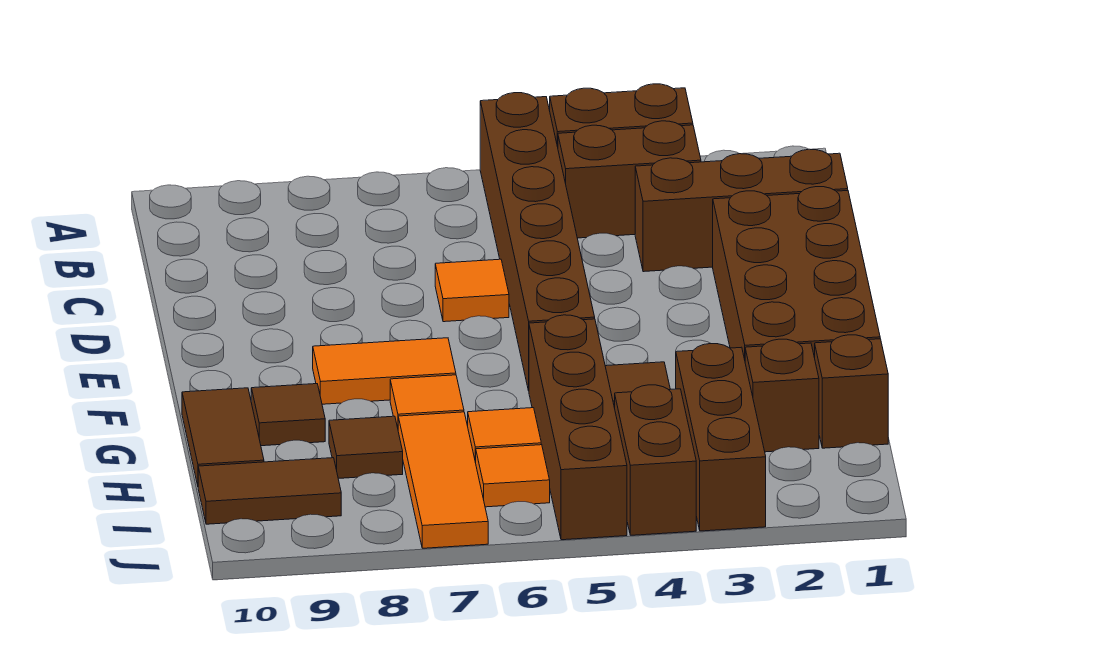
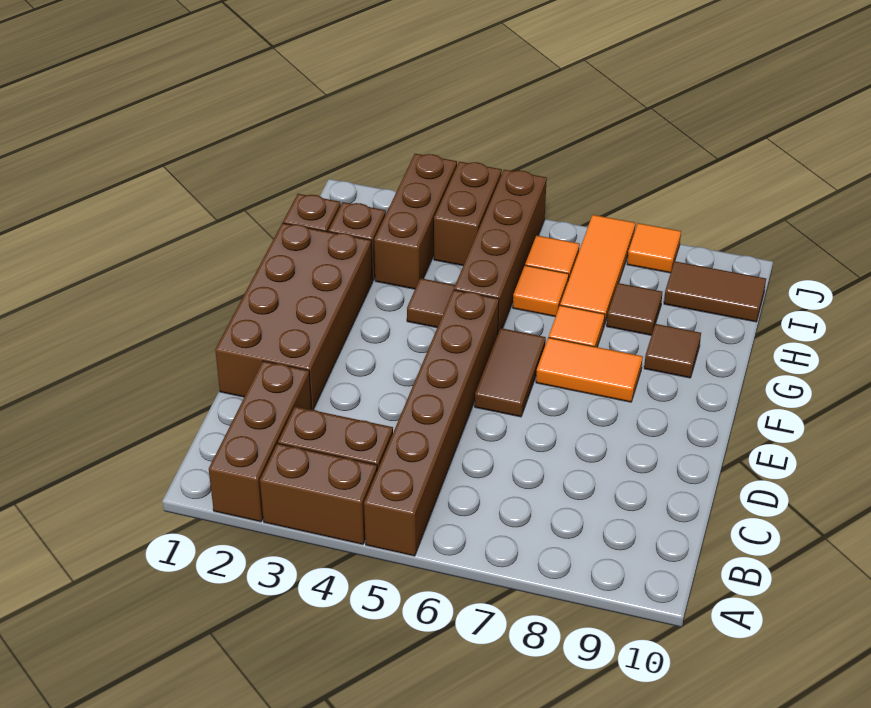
brown brick C1:C3 level 1 -> brown brick A2:C2 level 1
orange tile D6 level 1 -> orange tile J8 level 1
brown tile G10:H10 level 1 -> brown tile E6:F6 level 1

